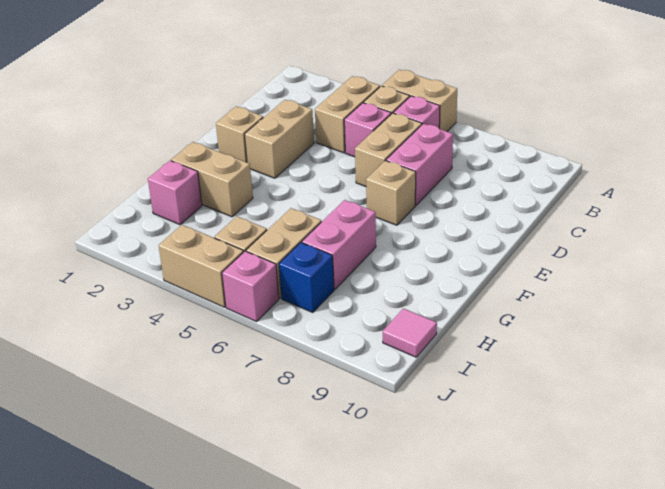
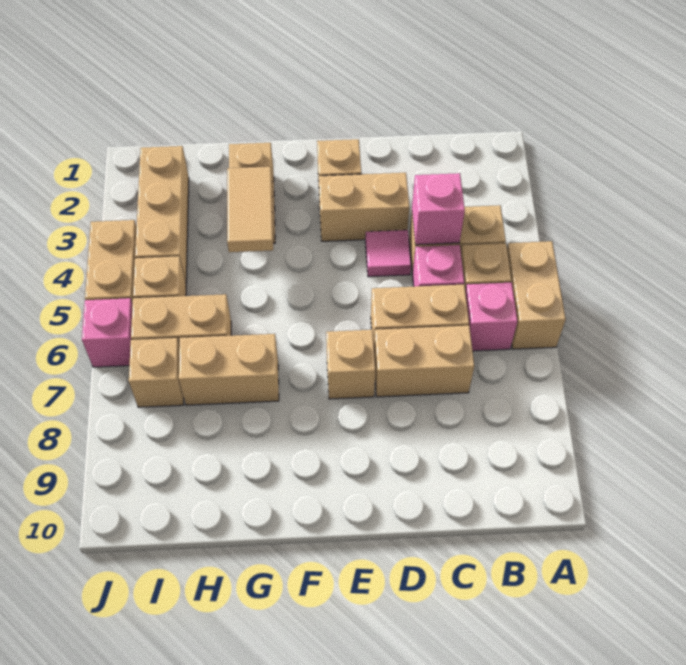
pink brick C7:D7 level 1 -> tan brick C7:D7 level 1
none -> tan tile G3:G4 level 2
pink brick G7:H7 level 1 -> tan brick G7:H7 level 1
pink brick H2 level 1 -> pink brick C4 level 2
none -> tan brick I2:I4 level 1
blue brick I7 level 1 -> tan brick I7 level 1
pink tile I10 level 1 -> pink tile D4 level 1

